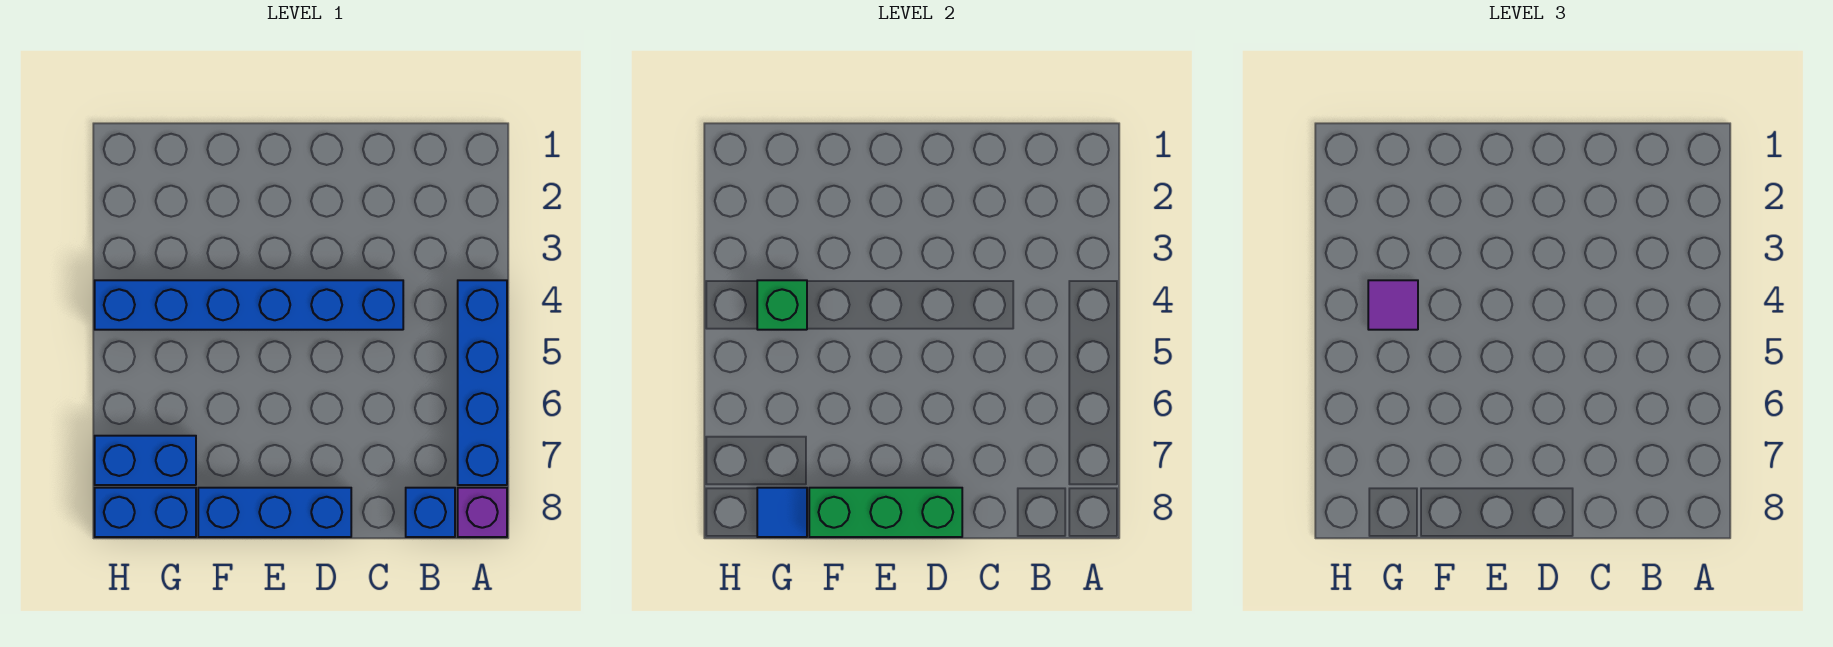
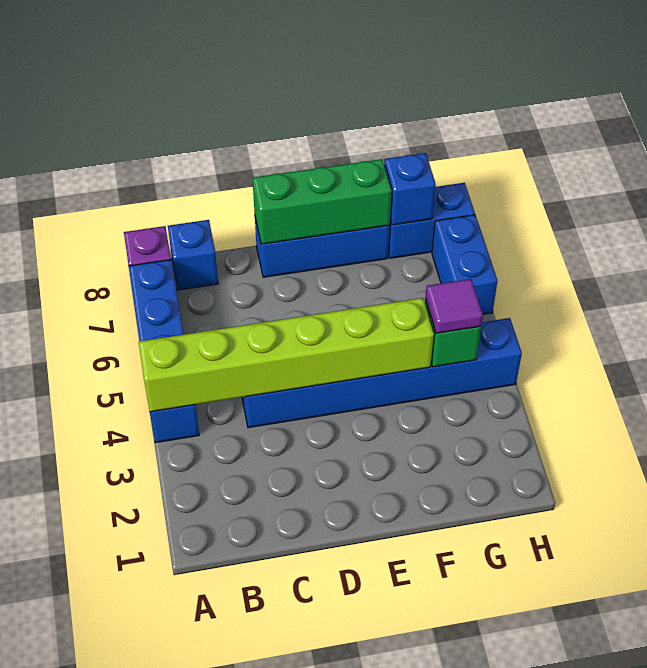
none -> lime brick A4:F4 level 2
blue brick G7:H7 level 1 -> blue brick H6:H7 level 1
blue tile G8 level 2 -> blue brick G8 level 2

